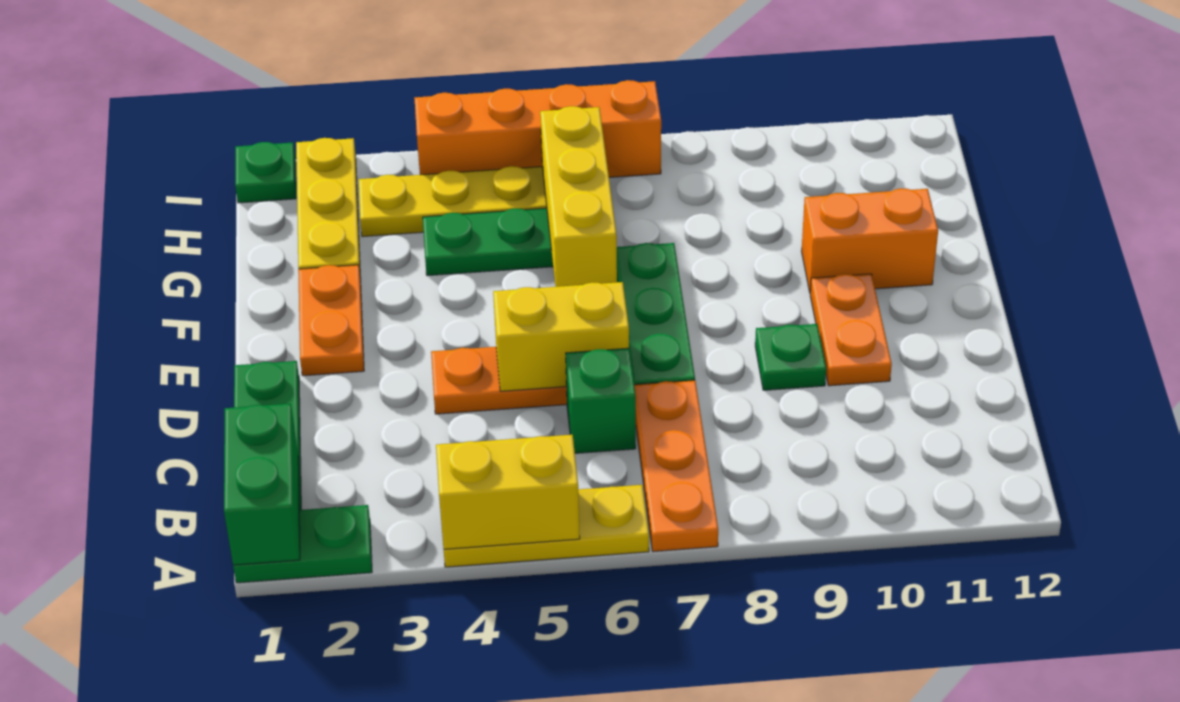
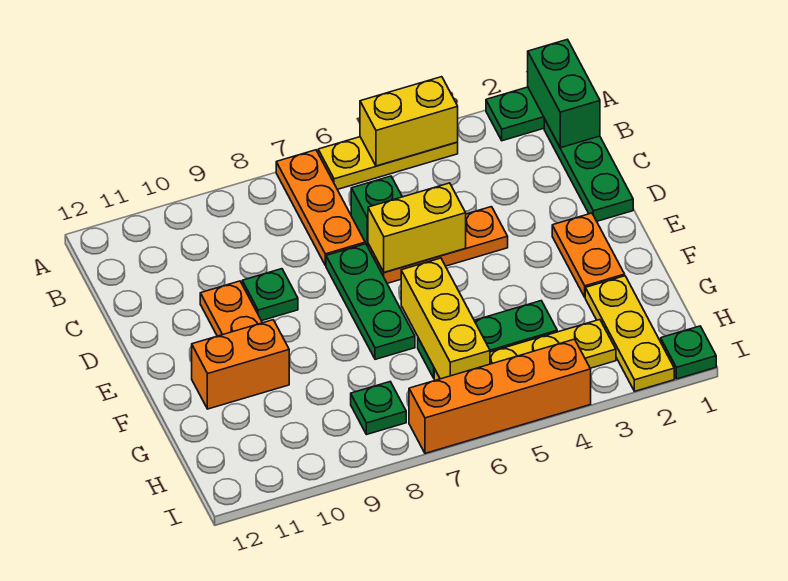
none -> green plate H8 level 1

